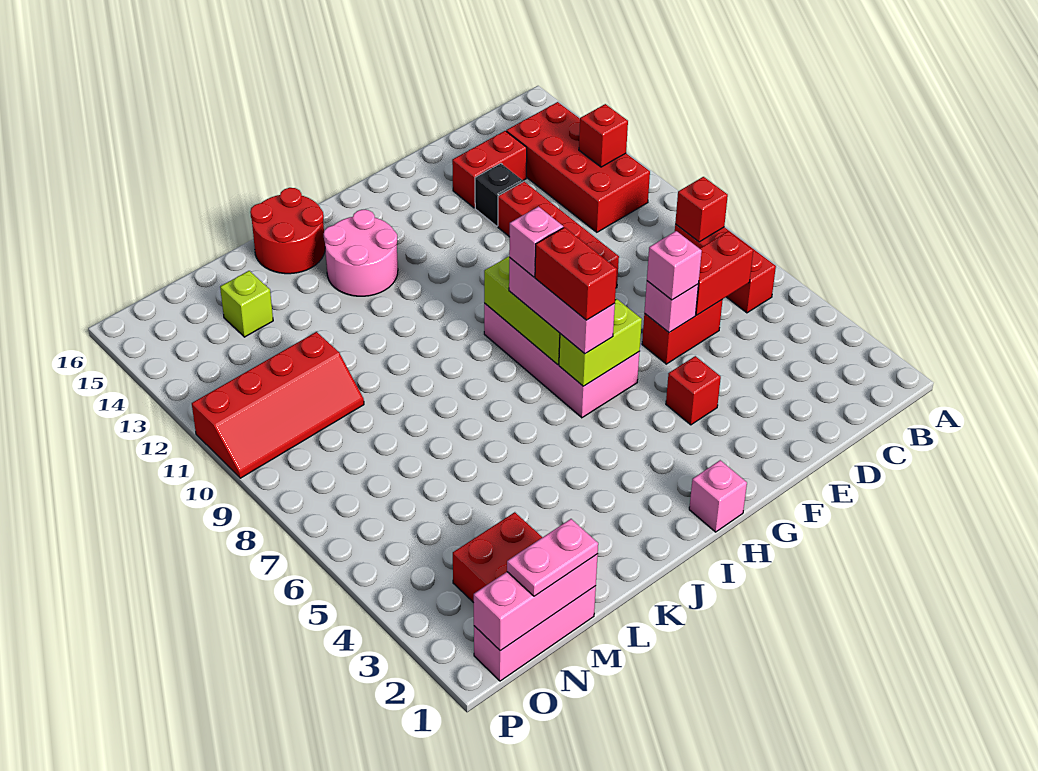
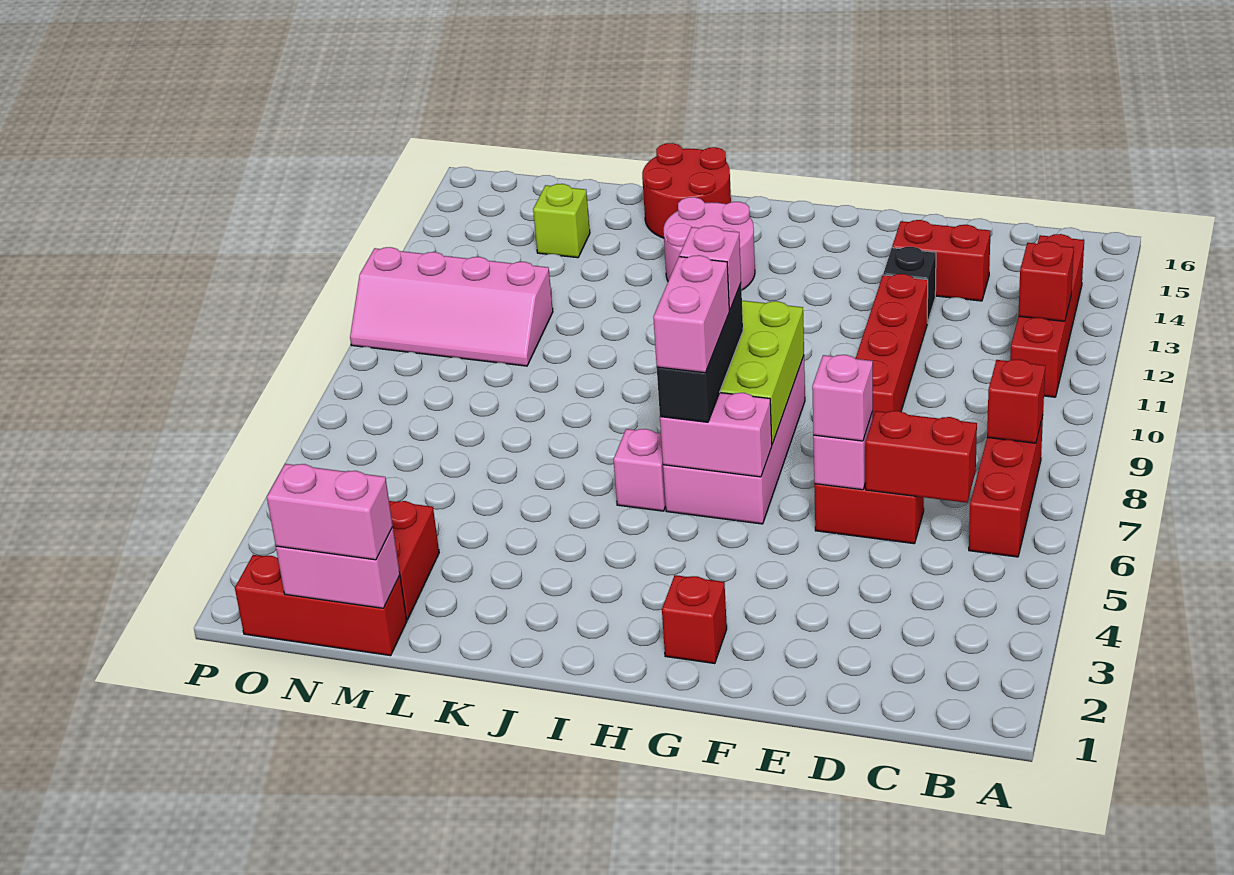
red brick B11:C14 level 1 -> red brick B11:B14 level 1
red brick F4 level 1 -> red brick G2 level 1
lime brick G6:H6 level 2 -> pink brick G6:H6 level 2
pink brick H1 level 1 -> pink brick I6 level 1
pink brick H6:H8 level 3 -> black brick H6:H8 level 3
red brick H6:H7 level 4 -> pink brick H6:H7 level 4
pink brick M1:O1 level 1 -> red brick M1:O1 level 1
pink brick M1:O1 level 2 -> pink brick M1:N1 level 2
pink plate M1:N1 level 3 -> pink brick M1:N1 level 3
red slope M10:P11 level 1 top 11 -> pink slope M10:P11 level 1 top 11

